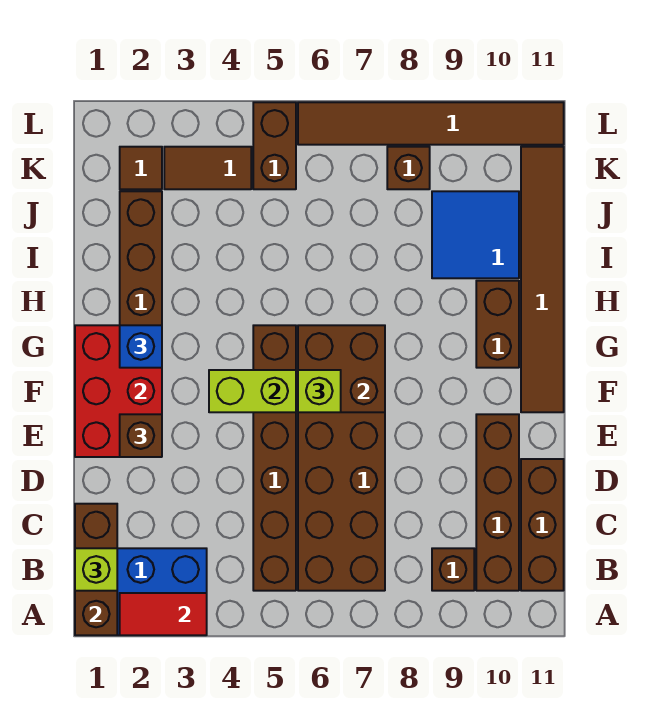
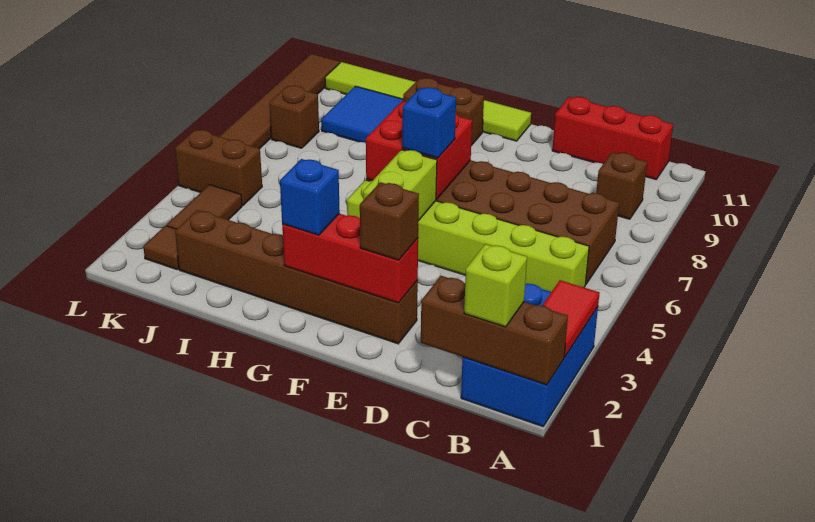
brown brick B5:G5 level 1 -> lime brick B5:G5 level 1
brown brick B10:E10 level 1 -> none
brown brick B11:D11 level 1 -> red brick B11:D11 level 1
red brick E1:G2 level 2 -> red brick E2:G2 level 2
brown brick F6:G7 level 2 -> red brick F6:G7 level 2
lime brick F6 level 3 -> blue brick F6 level 3
brown tile F11:K11 level 1 -> lime tile F11:K11 level 1

